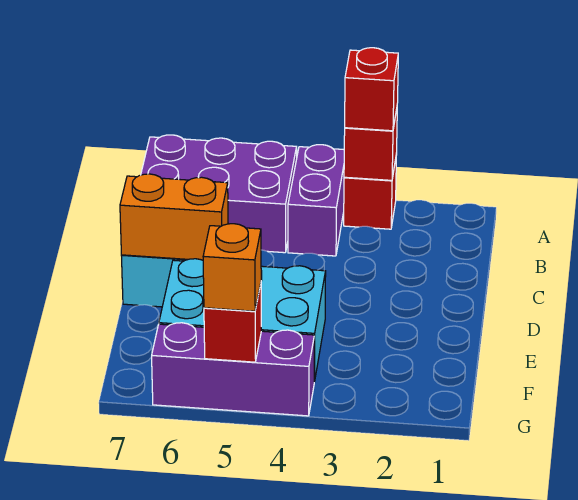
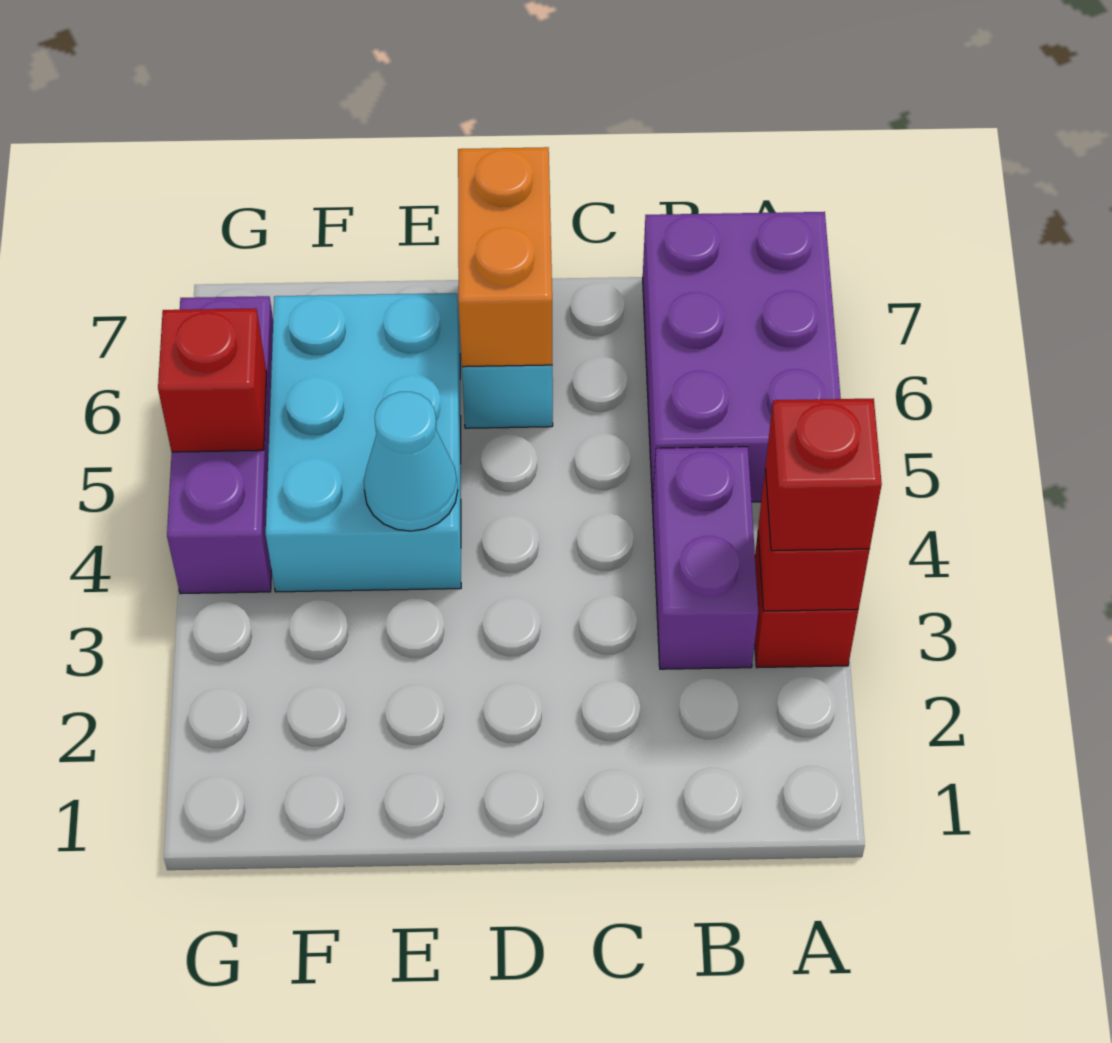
purple brick A4:B4 level 1 -> purple brick B3:B4 level 1
none -> cyan cone E4 level 2
orange brick G5 level 3 -> none

